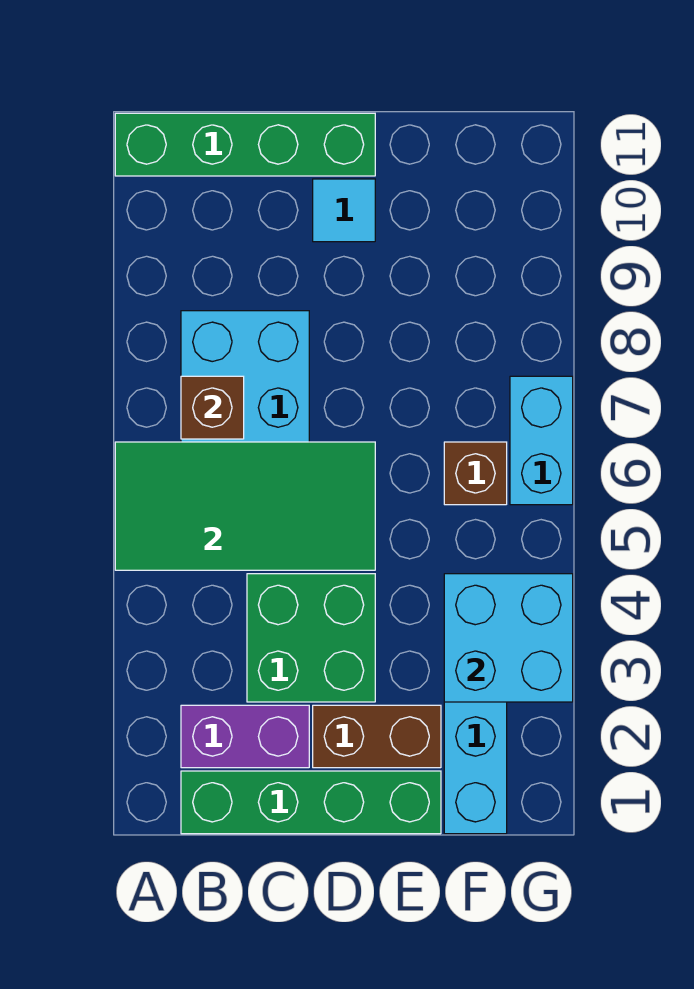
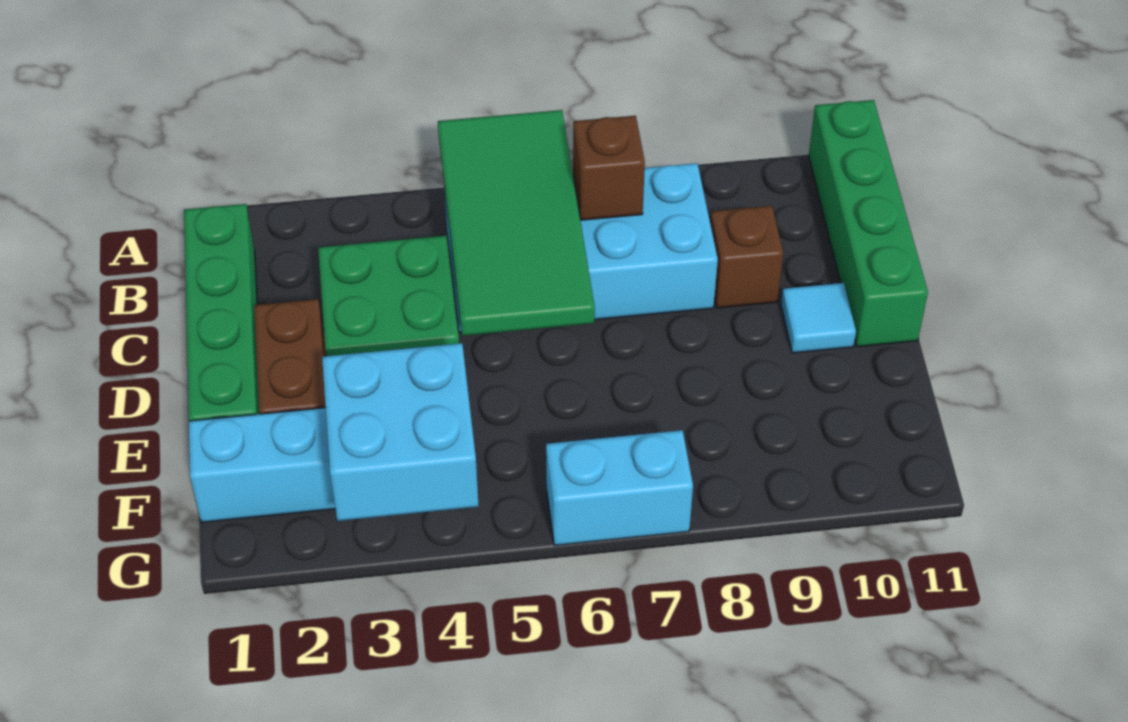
purple brick B2:C2 level 1 -> none
brown brick F6 level 1 -> brown brick C9 level 1

